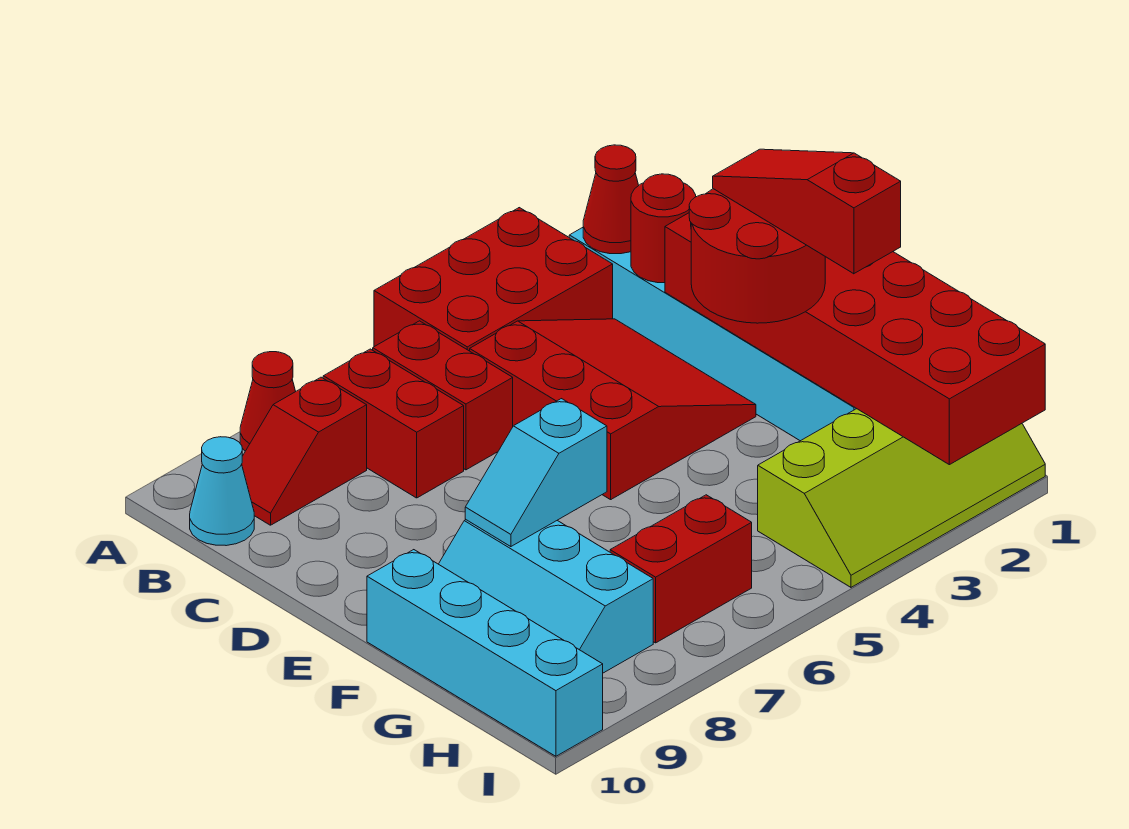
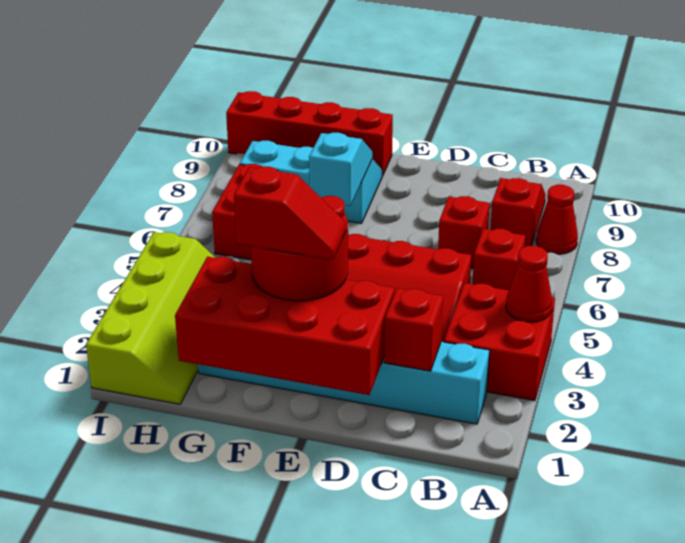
red brick A3:B5 level 1 -> red brick A3:B4 level 1
red cone B2 level 2 -> red cone A4 level 2
red brick B6:C6 level 1 -> red brick B6 level 1
red brick B7:C7 level 1 -> red brick C7 level 1
cyan cone B10 level 1 -> none
red round brick C2 level 2 -> red brick C2 level 2
red brick D1:I2 level 2 -> red brick D1:G2 level 2
red slope E2:G2 level 4 top G -> red slope E2:F2 level 4 top F
cyan brick F10:I10 level 1 -> red brick F10:I10 level 1
lime slope H1:I4 level 1 top H -> lime slope H1:I4 level 1 top I

